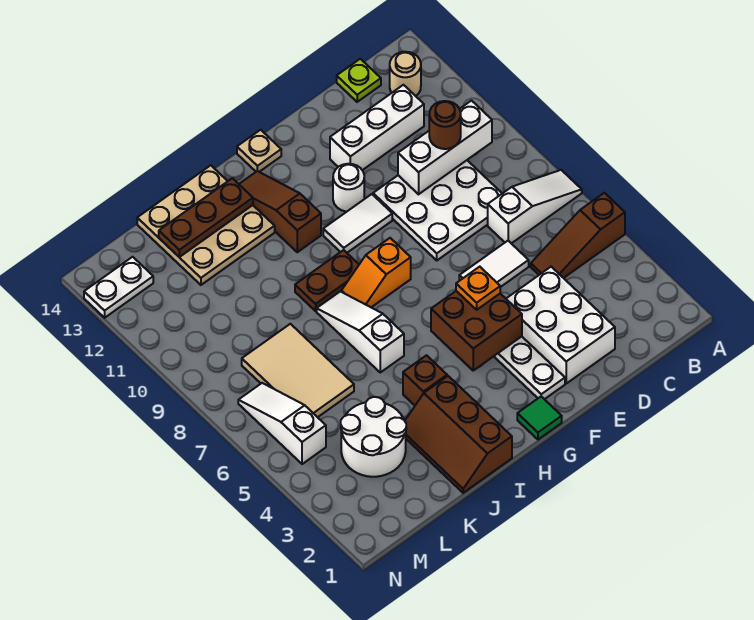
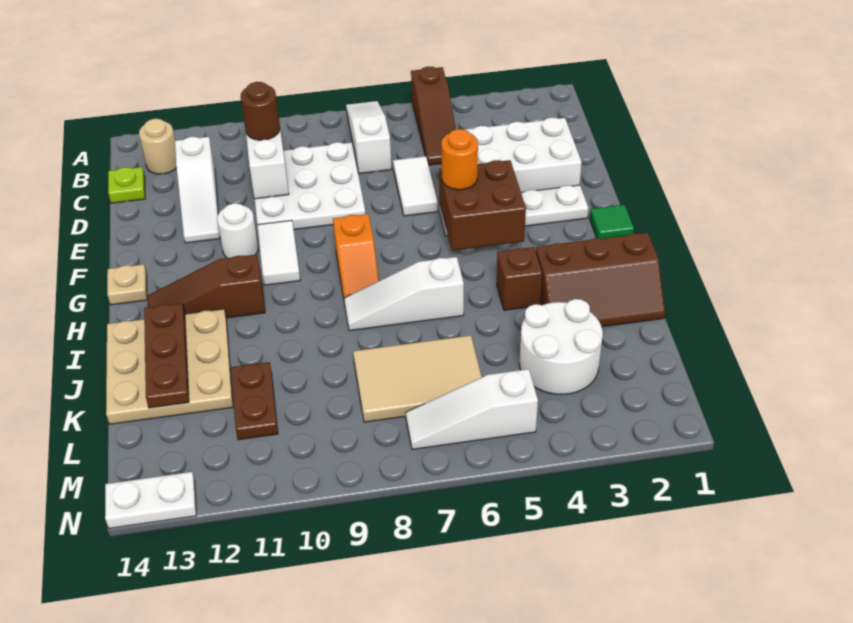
white brick C12:E12 level 1 -> white slope C12:E12 level 1 top C
orange plate F5 level 3 -> orange round brick F5 level 3
brown plate H9:I9 level 1 -> brown plate K11:L11 level 1
white plate M13:N13 level 1 -> white plate N13:N14 level 1

